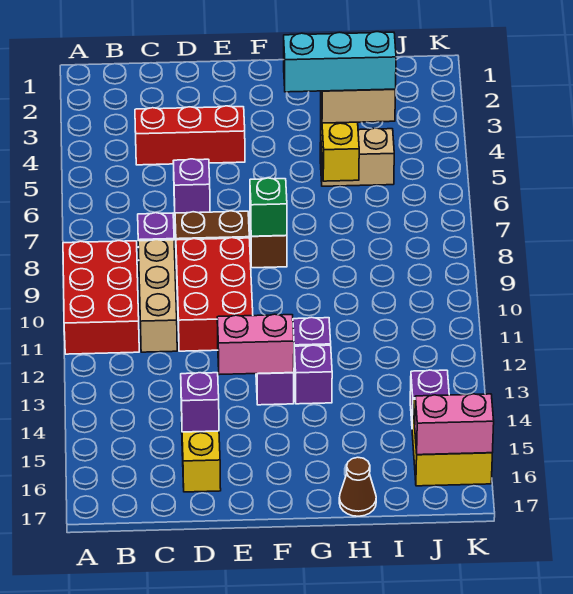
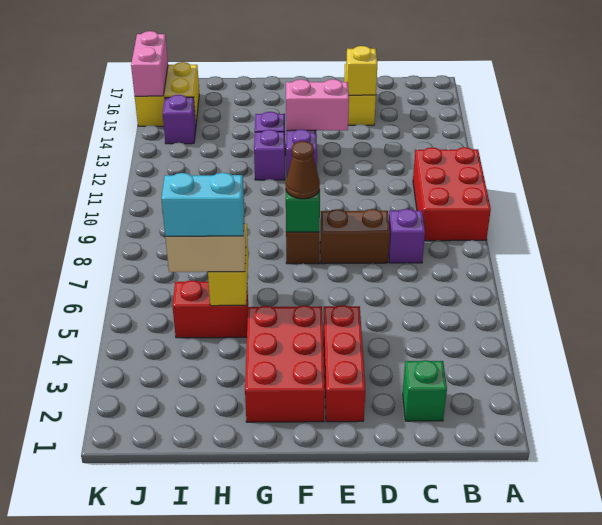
none -> green brick C2 level 1
red brick C4:E4 level 1 -> red brick E2:E4 level 1
tan brick C9:C11 level 1 -> none
purple brick D6 level 1 -> none
red brick D9:E11 level 1 -> red brick F2:G4 level 1
purple brick D15 level 2 -> yellow brick D15 level 2
cyan brick G5:I5 level 4 -> cyan brick H5:I5 level 4
tan brick H5:I5 level 1 -> red brick H5:I5 level 1
brown cone H17 level 1 -> brown cone F8 level 3
pink brick J16:K16 level 2 -> pink brick K15:K16 level 2

